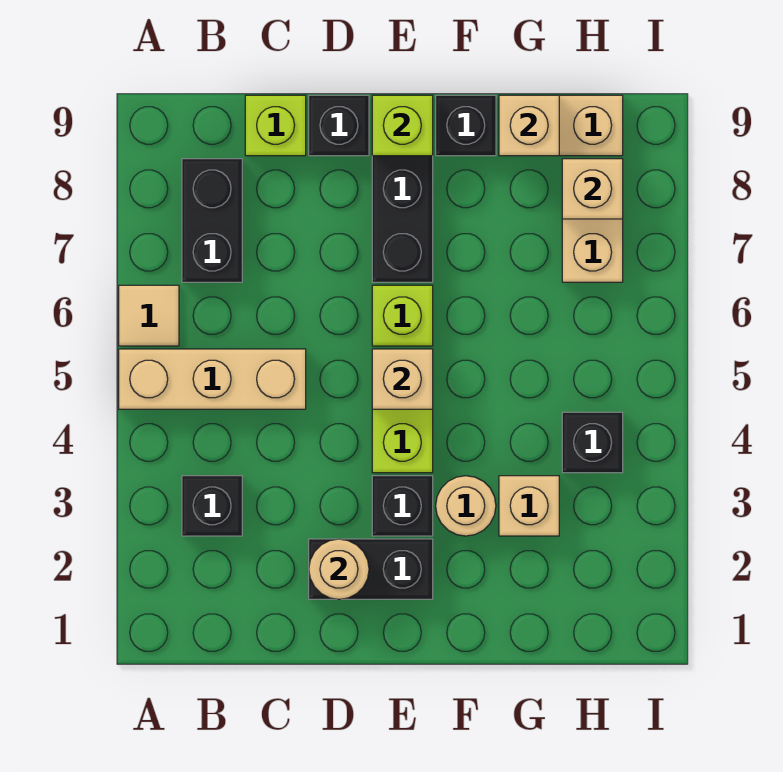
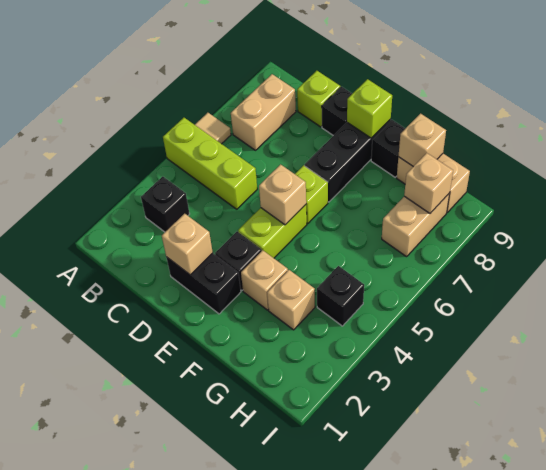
tan brick A5:C5 level 1 -> lime brick A5:C5 level 1
black brick B7:B8 level 1 -> tan brick B7:B8 level 1
tan round brick D2 level 2 -> tan brick D2 level 2
tan round brick F3 level 1 -> tan brick F3 level 1

